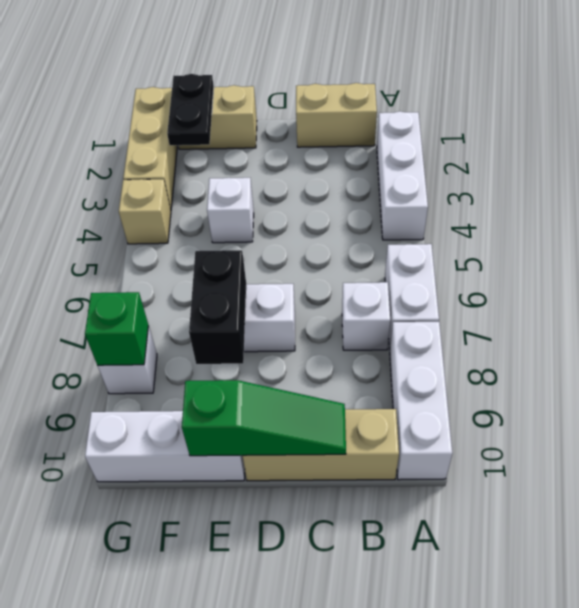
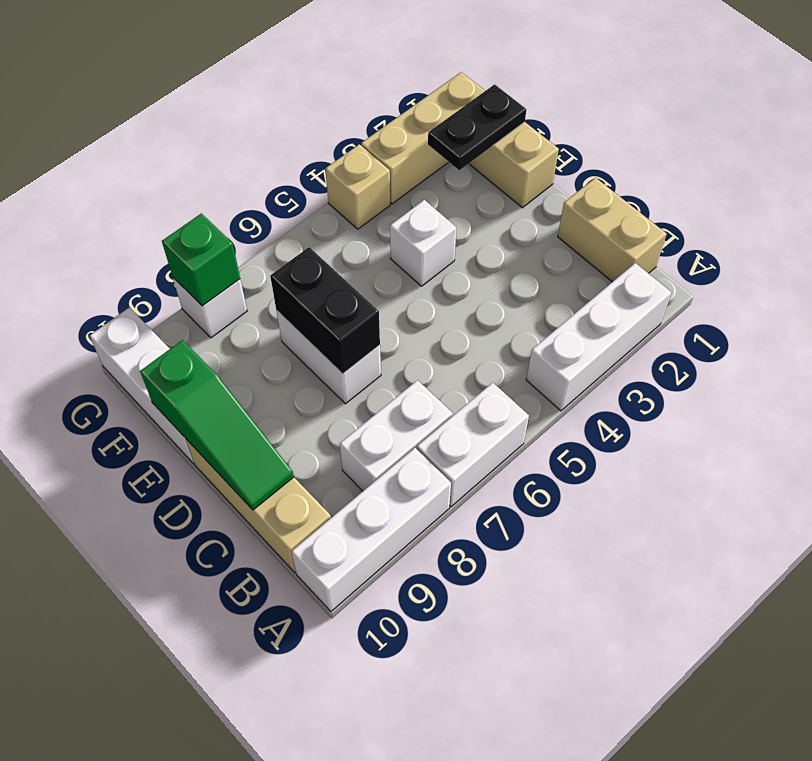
white brick B7 level 1 -> white brick B7:B8 level 1
black brick E7:E8 level 2 -> black brick D7:E7 level 2

